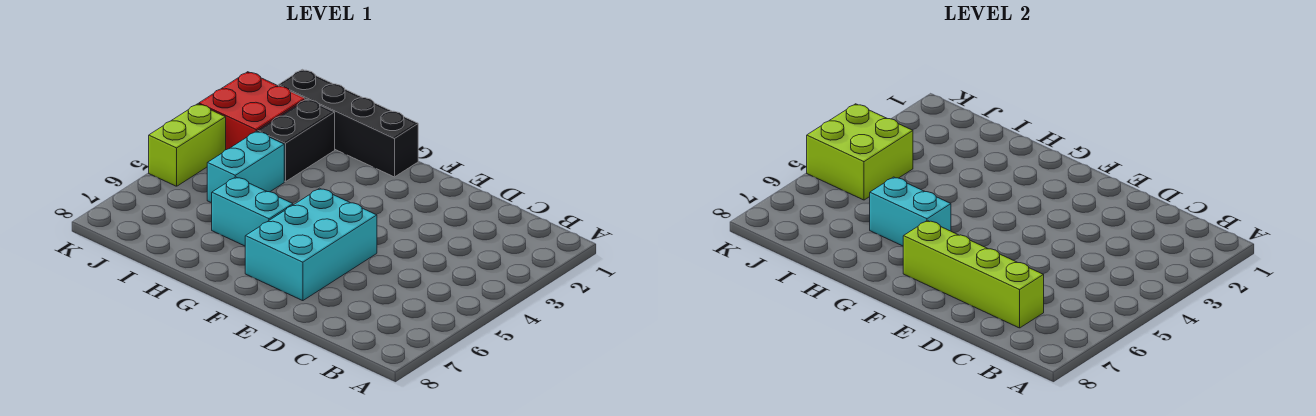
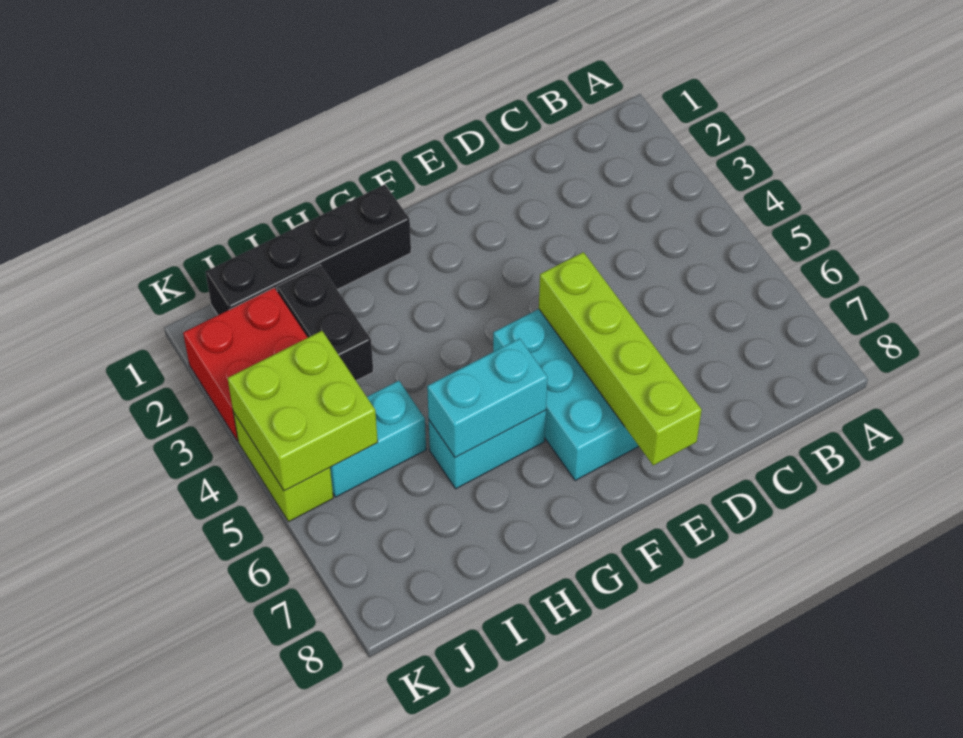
lime brick C7:F7 level 2 -> lime brick E5:E8 level 2
cyan brick I4:I5 level 1 -> cyan brick I5:J5 level 1

